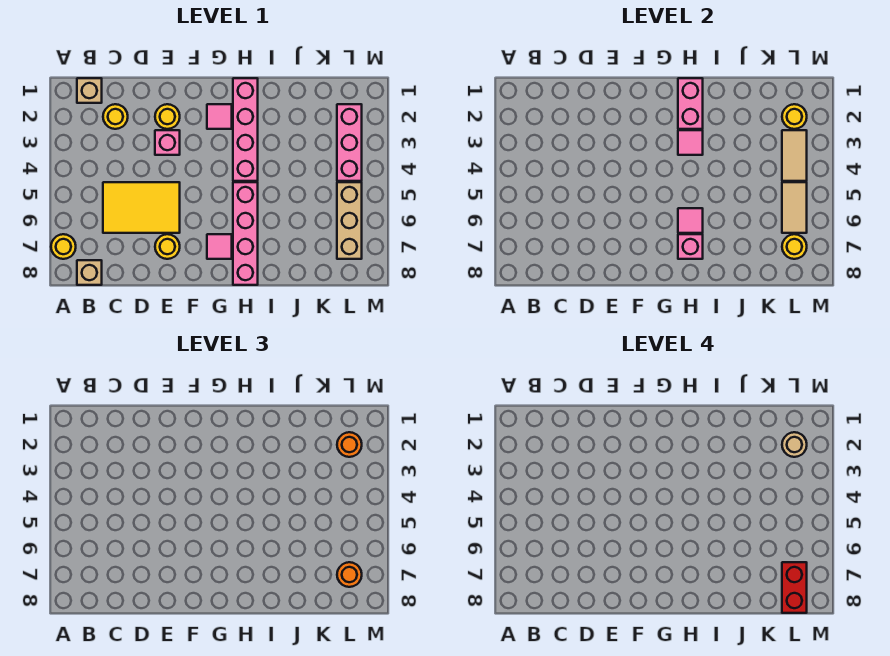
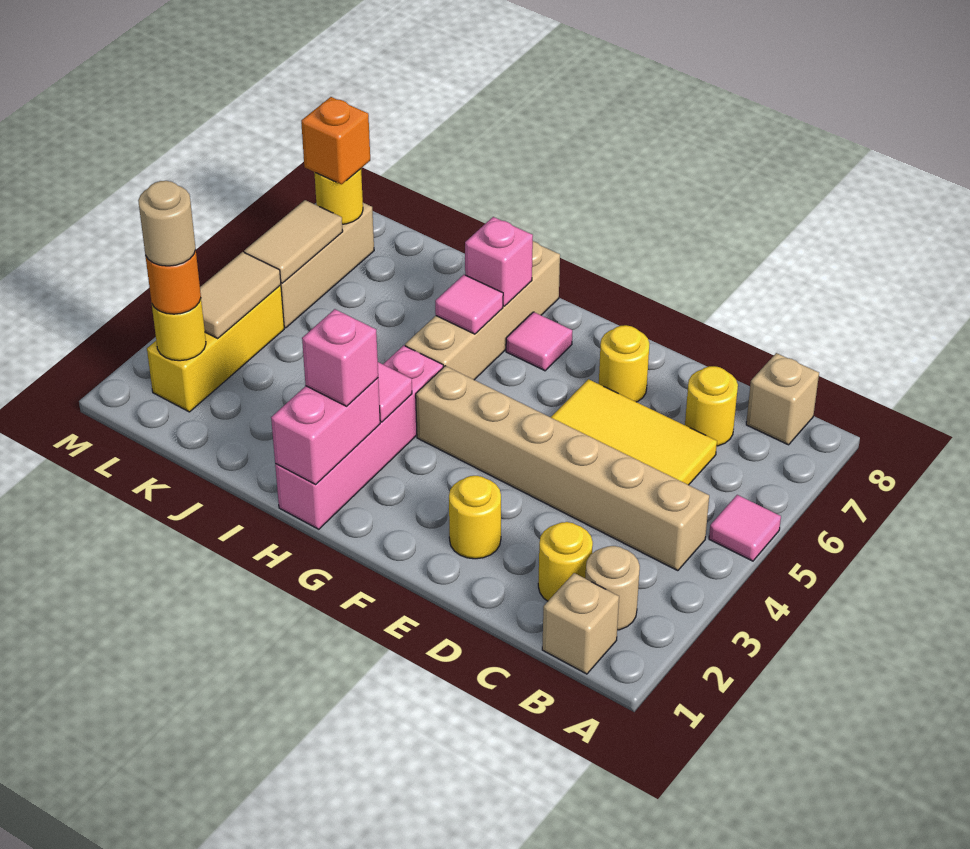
yellow round brick A7 level 1 -> yellow round brick C7 level 1
none -> tan round brick B2 level 1
none -> tan brick B4:G4 level 1
pink brick E3 level 1 -> pink brick H2 level 3
pink tile G2 level 1 -> pink tile A5 level 1
pink brick H5:H8 level 1 -> tan brick H5:H8 level 1
pink brick L2:L4 level 1 -> yellow brick L2:L4 level 1
orange round brick L7 level 3 -> orange brick L7 level 3
red brick L7:L8 level 4 -> none

